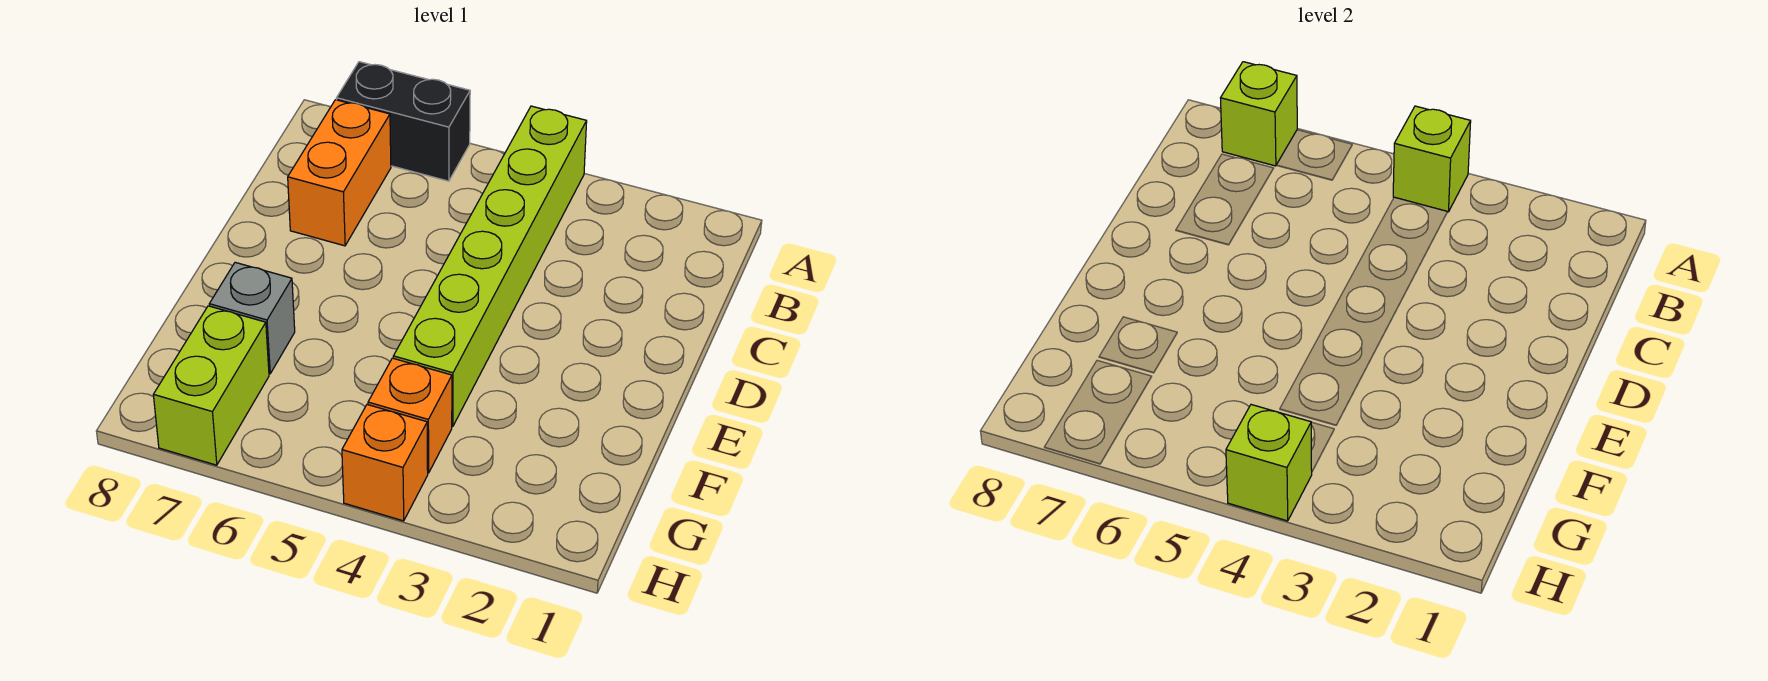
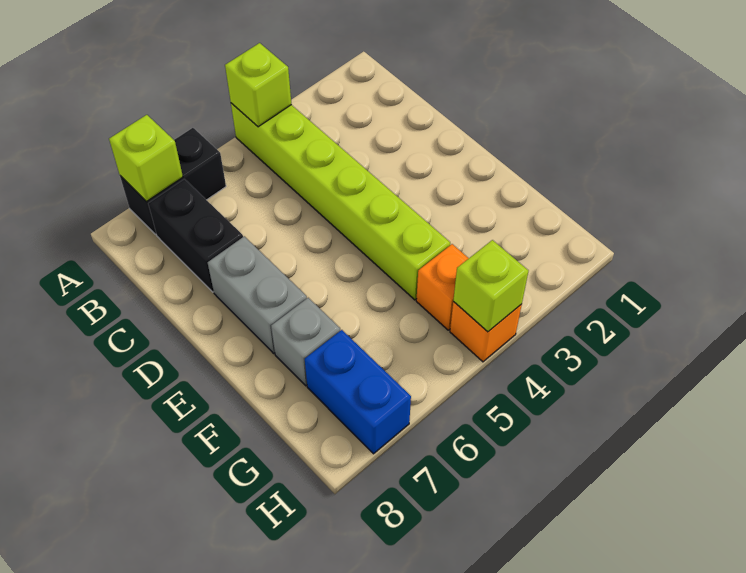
orange brick B7:C7 level 1 -> black brick B7:C7 level 1
none -> grey brick D7:E7 level 1
lime brick G7:H7 level 1 -> blue brick G7:H7 level 1

